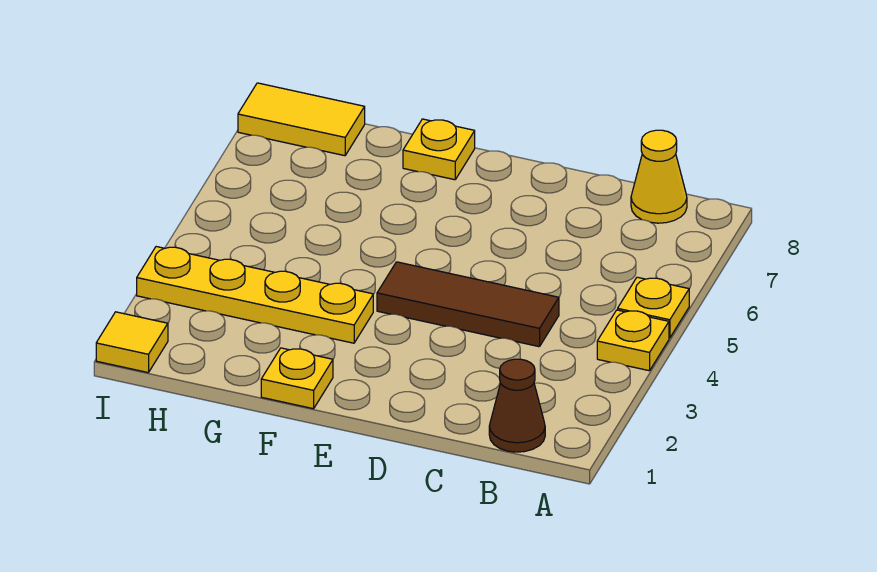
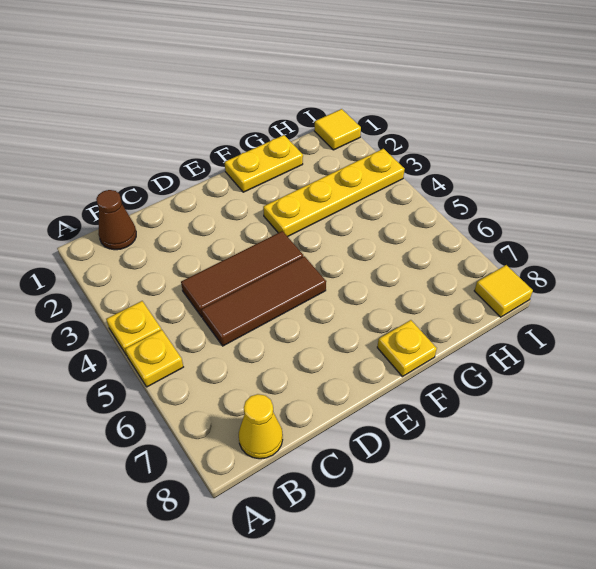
none -> brown tile C5:E5 level 1
yellow plate F1 level 1 -> yellow plate F1:G1 level 1
yellow tile H8:I8 level 1 -> yellow tile I8 level 1

